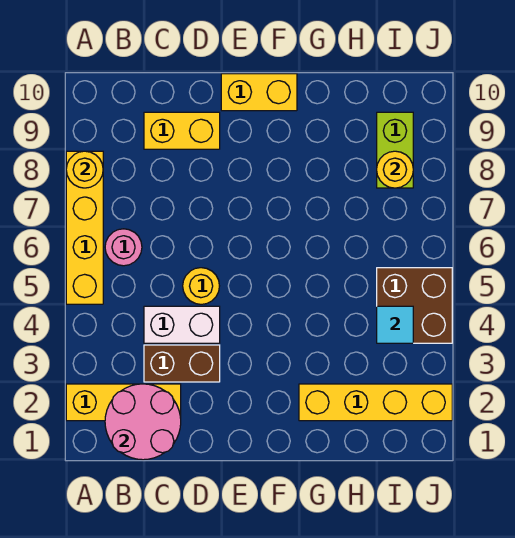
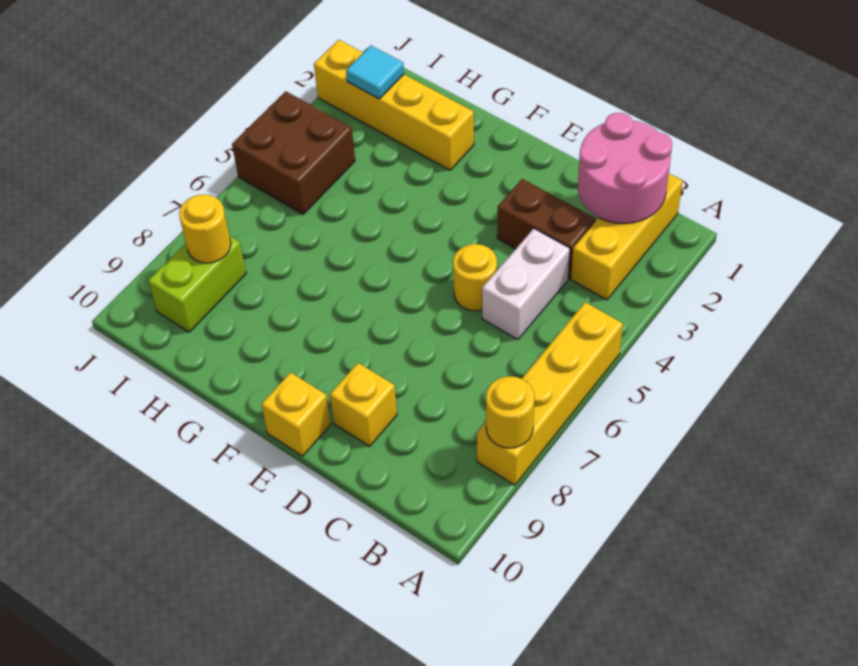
yellow brick A2:C2 level 1 -> yellow brick B1:B3 level 1
pink round brick B6 level 1 -> none
white brick C4:D4 level 1 -> white brick C4:C5 level 1
yellow brick C9:D9 level 1 -> yellow brick D9 level 1
yellow brick E10:F10 level 1 -> yellow brick E10 level 1
cyan tile I4 level 2 -> cyan tile I2 level 2

